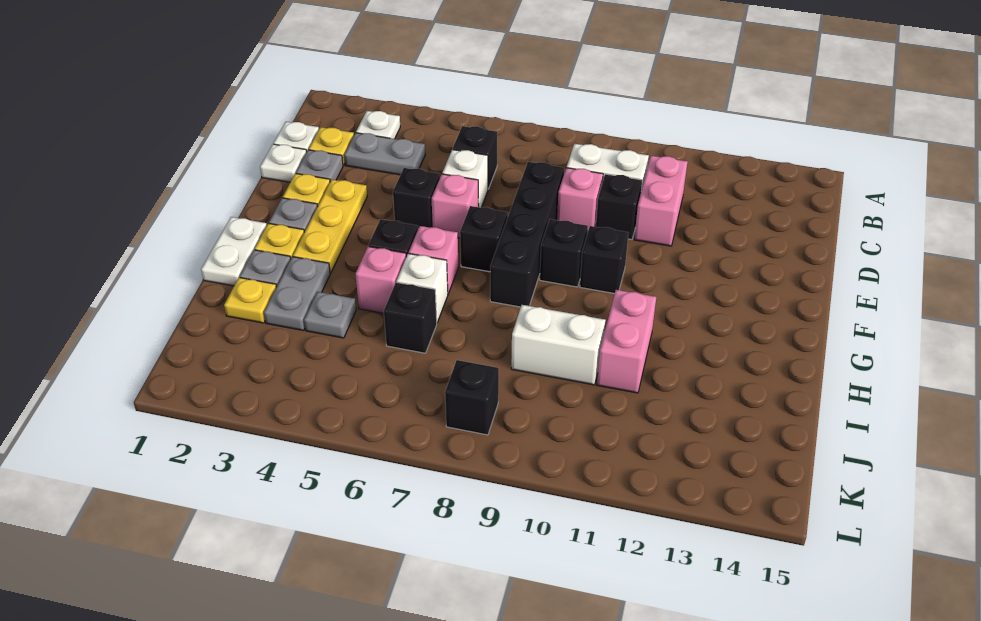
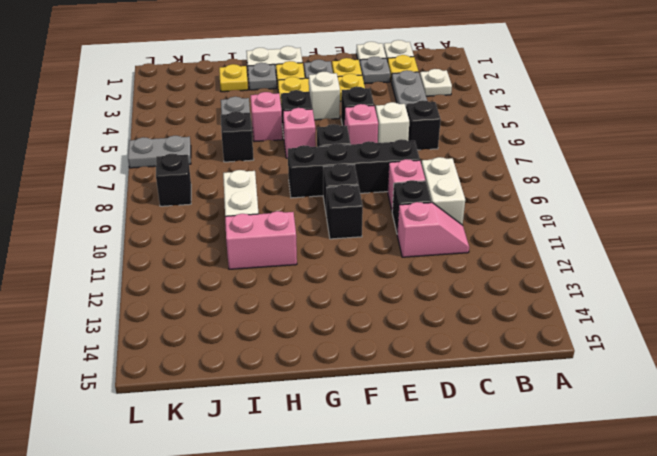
pink brick C11:D11 level 1 -> pink slope C11:D11 level 1 top D
grey plate H3:I3 level 1 -> grey plate K6:L6 level 1
white brick H6 level 1 -> white brick F4 level 1

